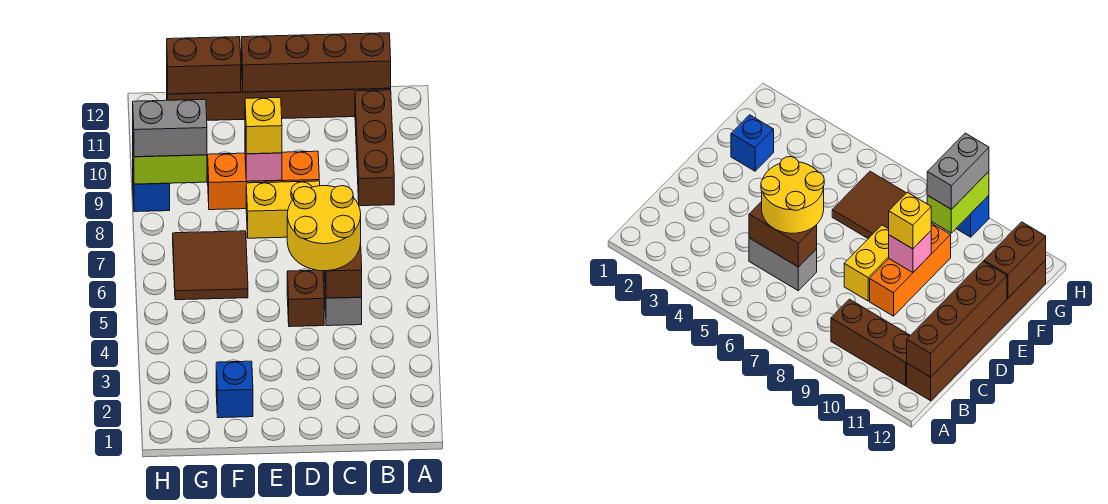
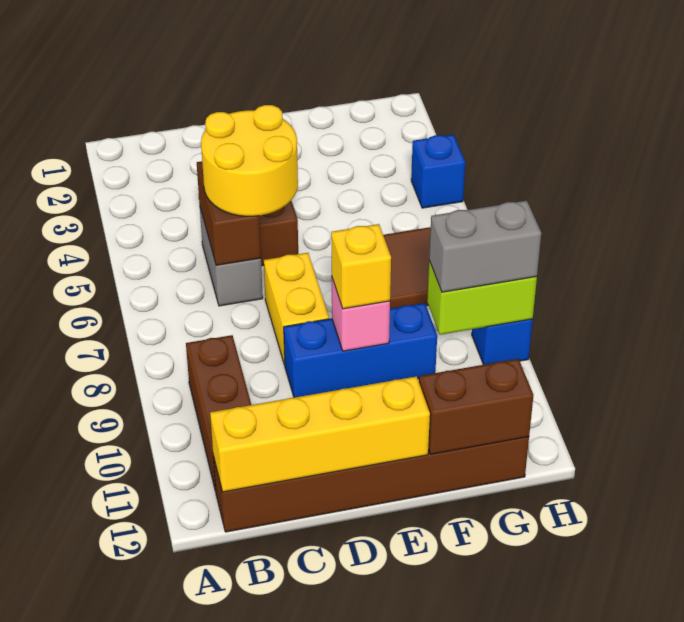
brown brick B12:E12 level 2 -> yellow brick B12:E12 level 2
yellow brick D8:E8 level 1 -> yellow brick D7:D8 level 1
orange brick D9:F9 level 1 -> blue brick D9:F9 level 1
blue brick F2 level 1 -> blue brick H4 level 1

